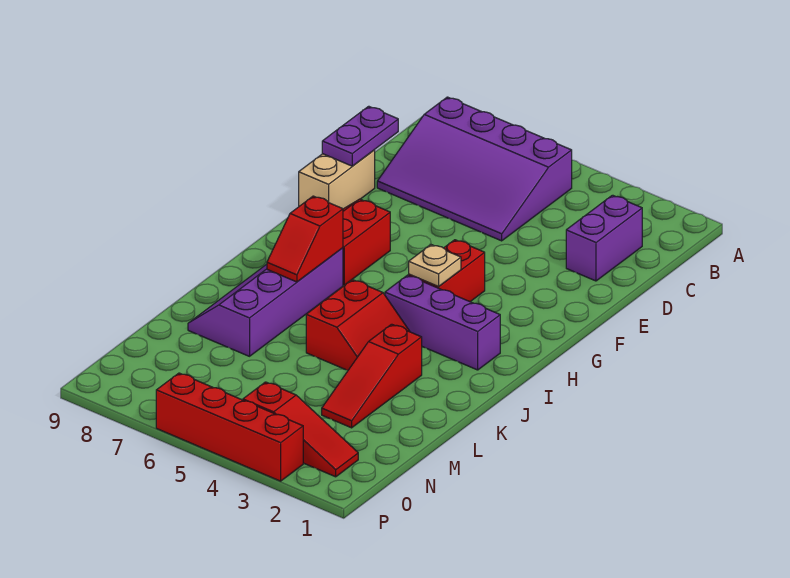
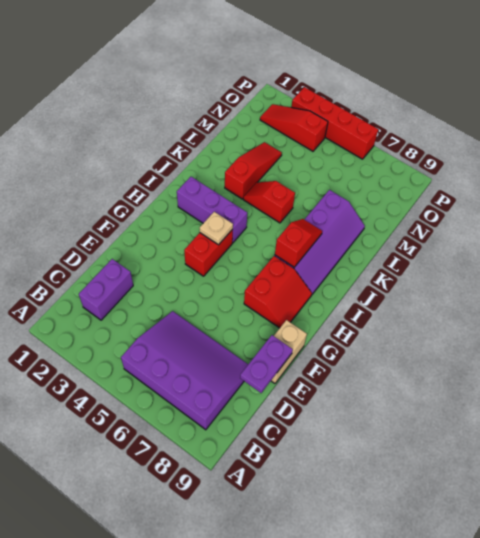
red slope J4:K5 level 1 top 5 -> red slope K4:K5 level 1 top 5

